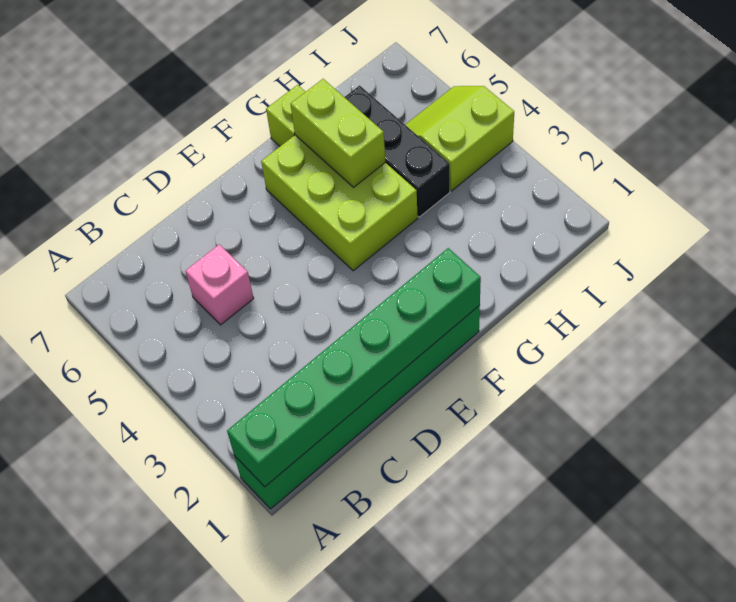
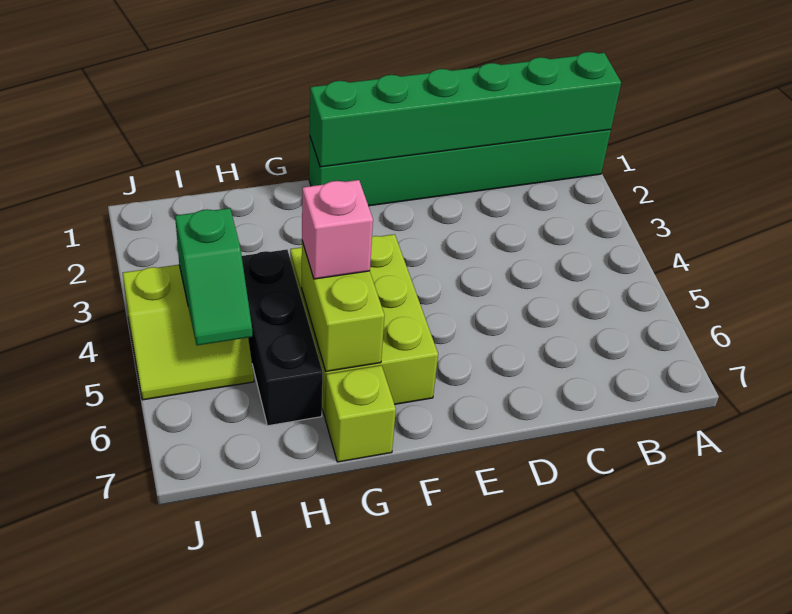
pink brick C5 level 1 -> pink brick G5 level 3
none -> green slope I4:I5 level 2 top 4

